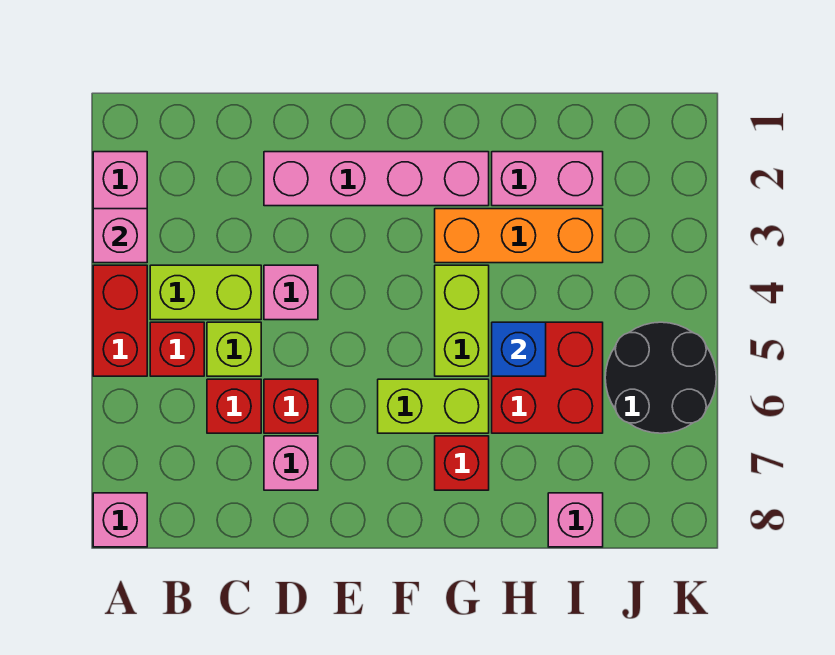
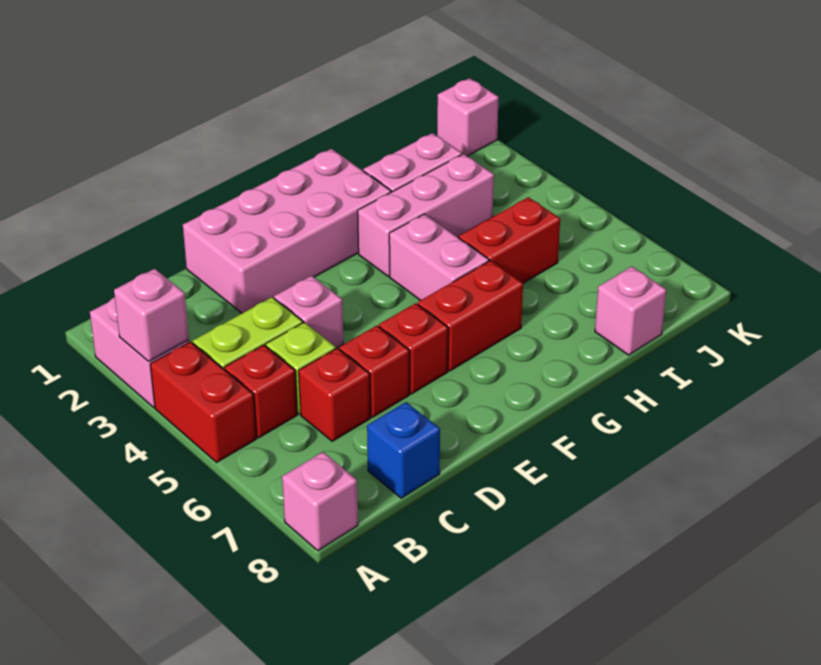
pink brick D2:G2 level 1 -> pink brick D1:G2 level 1
pink brick D7 level 1 -> pink brick K1 level 1
lime brick F6:G6 level 1 -> red brick F6:G6 level 1
orange brick G3:I3 level 1 -> pink brick G3:I3 level 1
lime brick G4:G5 level 1 -> pink brick G4:G5 level 1
red brick G7 level 1 -> red brick E6 level 1
red brick H5:I6 level 1 -> red brick H5:I5 level 1
blue brick H5 level 2 -> blue brick C8 level 1
black round brick J5:K6 level 1 -> none

